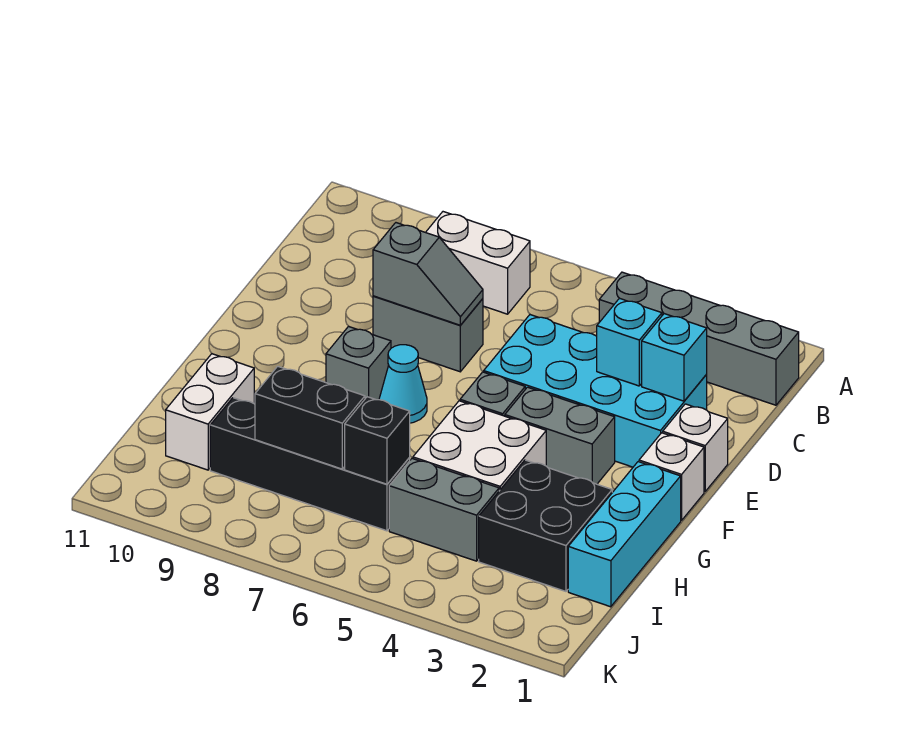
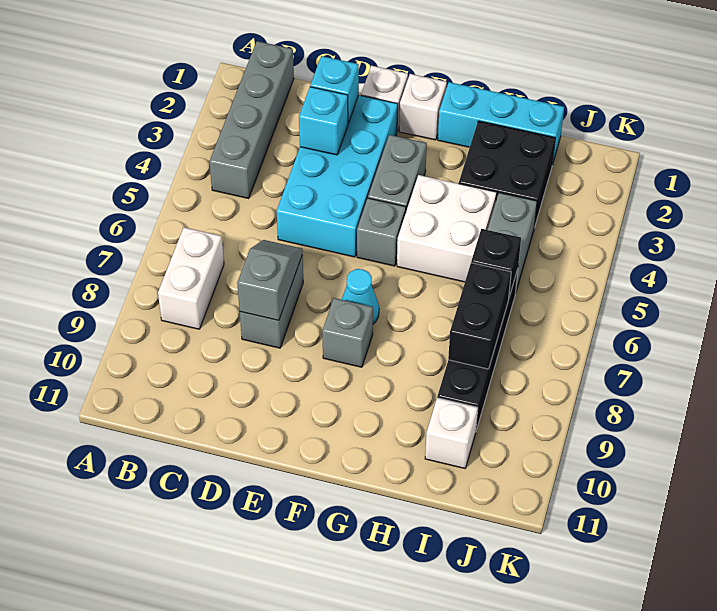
white brick H10:I10 level 1 -> white brick I10 level 1

